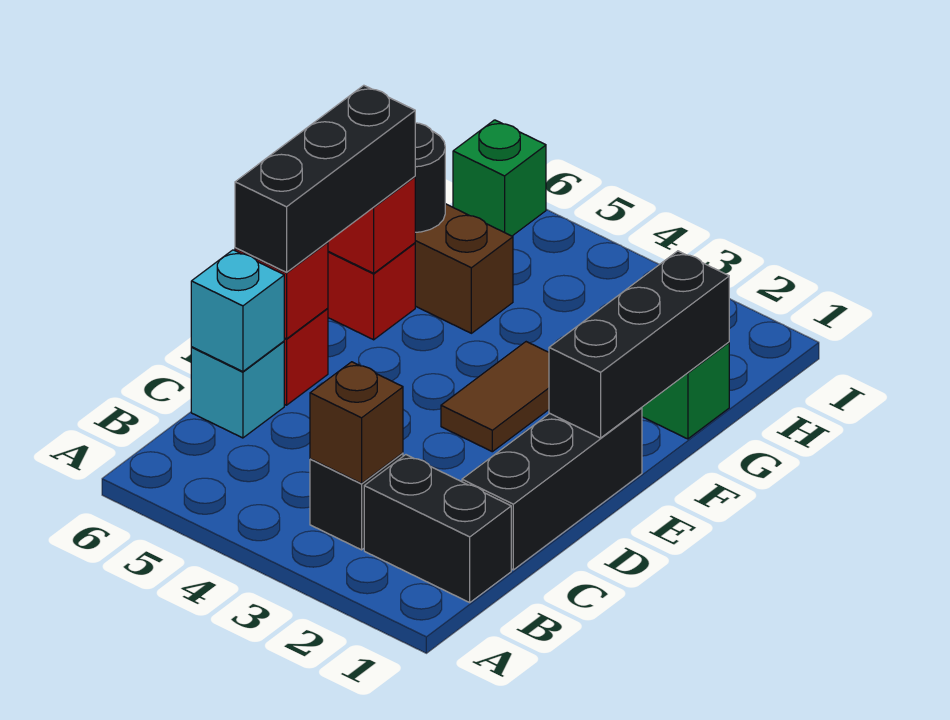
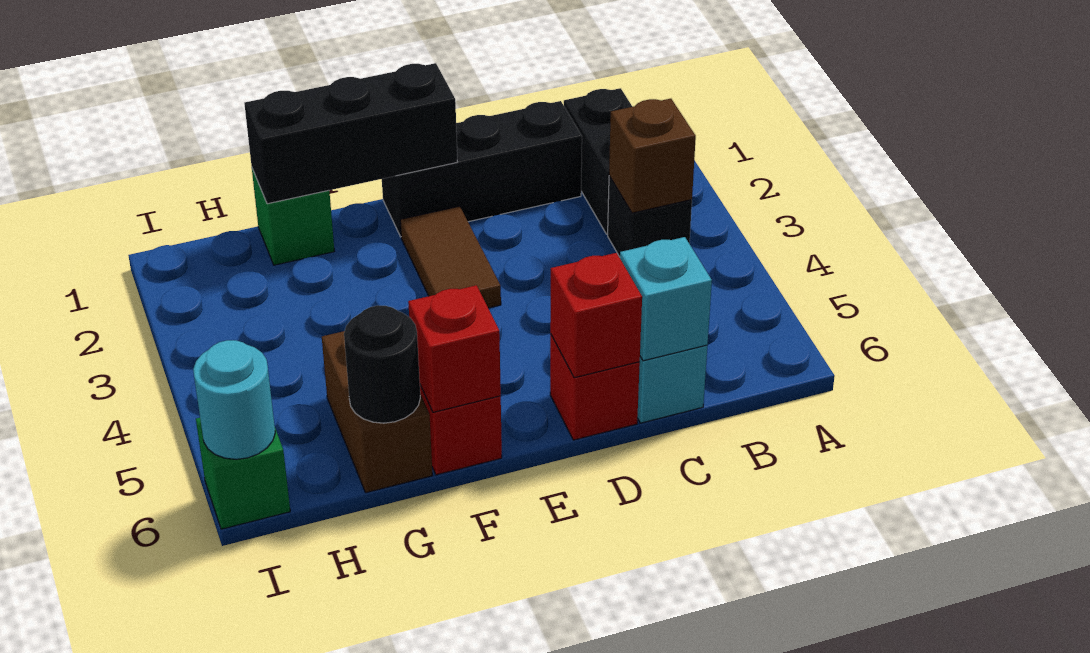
black brick D6:F6 level 3 -> none
brown tile E3:F3 level 1 -> brown tile E2:E3 level 1
none -> cyan round brick I6 level 2

